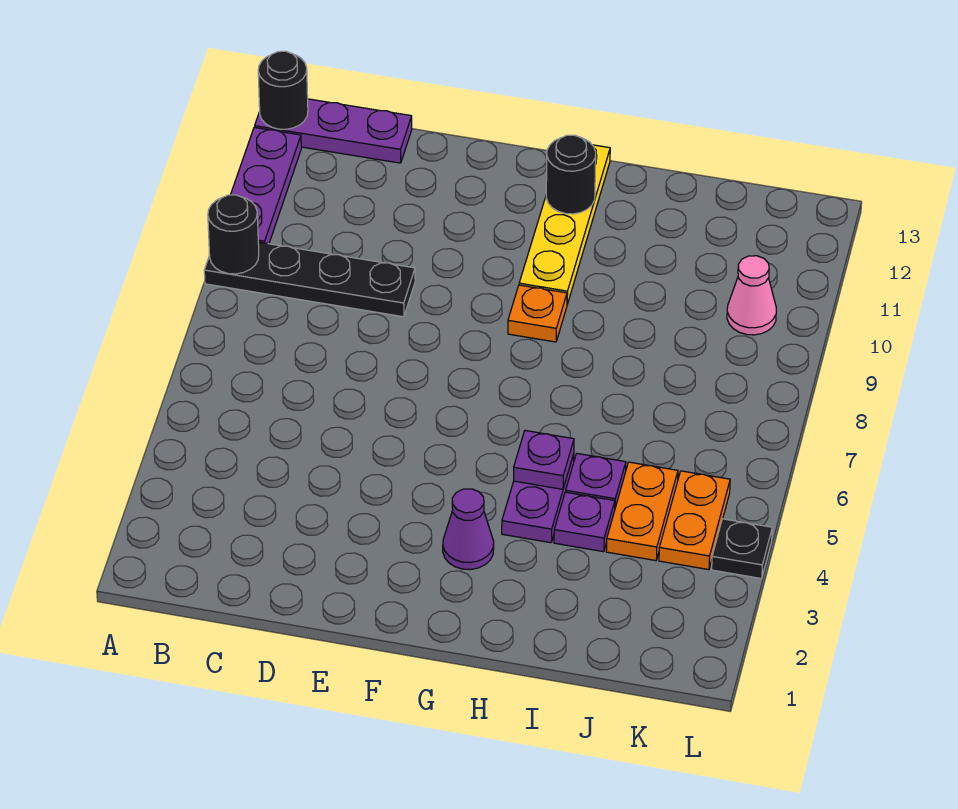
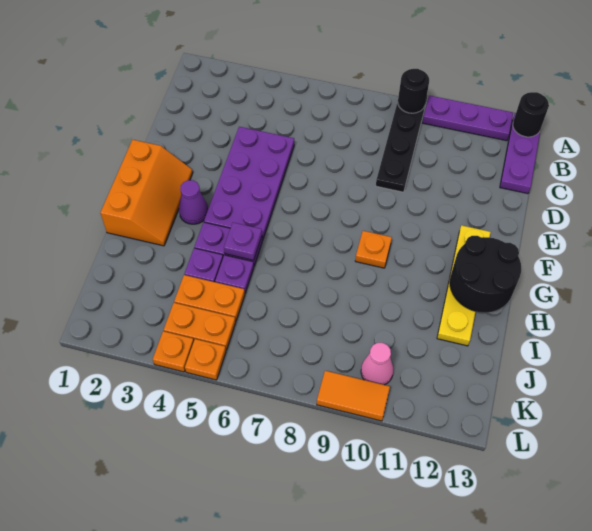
none -> purple plate D4:G5 level 1
none -> orange slope F1:H2 level 1 top 1
yellow plate G10:G13 level 1 -> yellow plate F12:I12 level 1
black round brick G12 level 2 -> black round brick G12:H13 level 2
black plate L4 level 1 -> orange plate L4 level 1
none -> orange plate L5 level 1
none -> orange tile L9:L10 level 1

